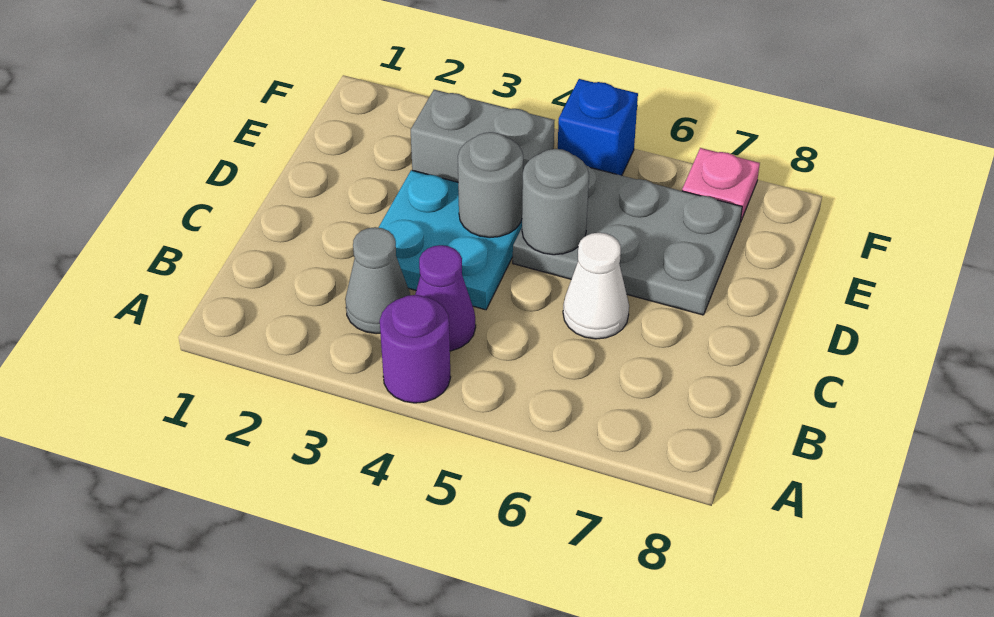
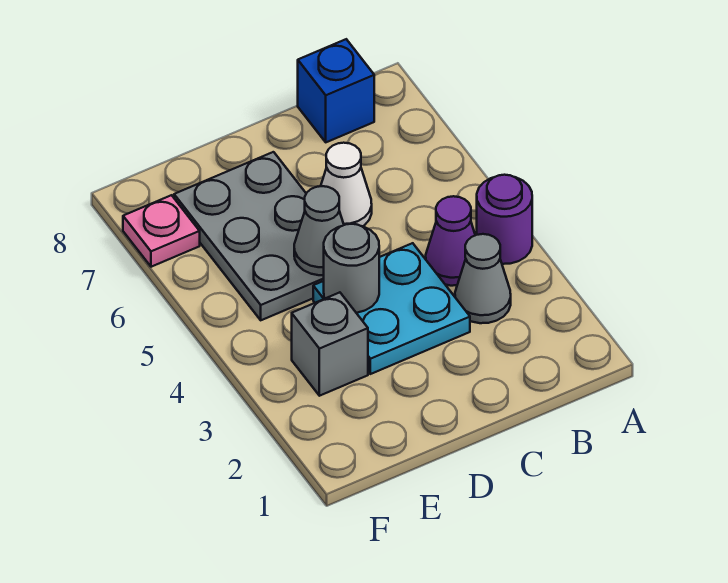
grey round brick D5 level 2 -> grey cone D5 level 2
grey brick E3:E4 level 1 -> grey brick E3 level 1
blue brick F5 level 1 -> blue brick B8 level 1

